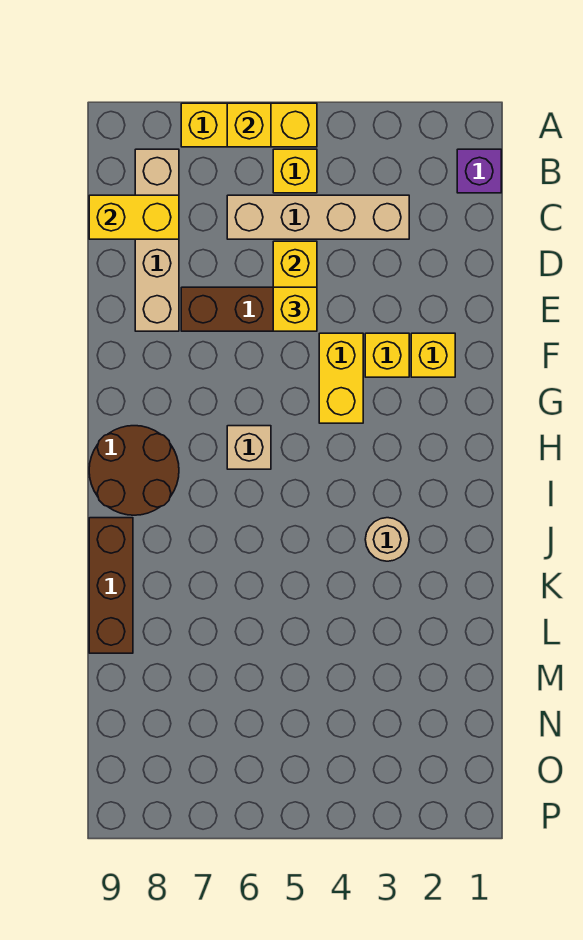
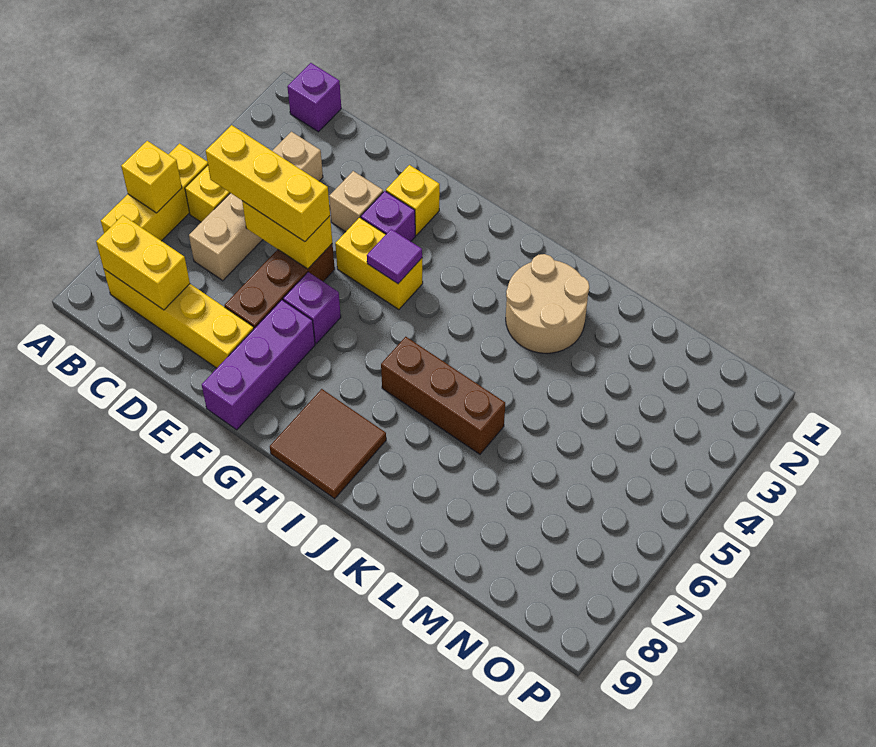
tan brick B8:E8 level 1 -> yellow brick B8:E8 level 1
yellow brick C8:C9 level 2 -> yellow brick B8:C8 level 2
yellow brick E5 level 3 -> yellow brick C5:E5 level 3
yellow brick F3 level 1 -> purple brick F3 level 1
none -> purple brick F6 level 1
none -> purple brick F7:F9 level 1
none -> purple tile G4 level 2
tan brick H6 level 1 -> tan brick E3 level 1
brown round brick H8:I9 level 1 -> brown tile H8:I9 level 1
tan round brick J3 level 1 -> tan round brick J2:K3 level 1
brown brick J9:L9 level 1 -> brown brick I6:K6 level 1

